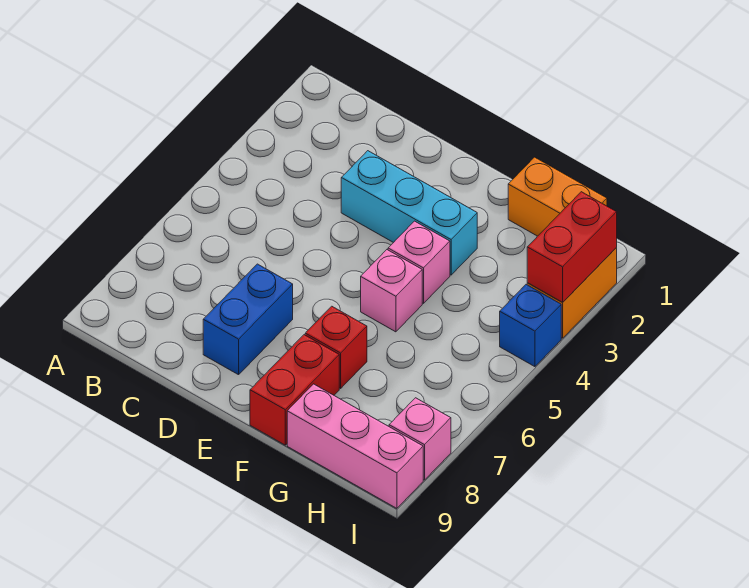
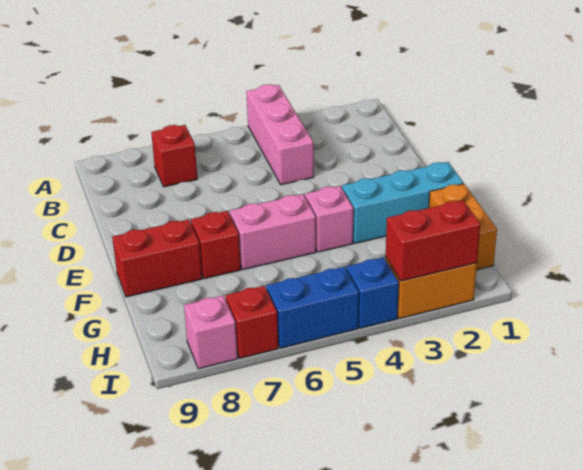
none -> red brick B7 level 1
cyan brick D3:F3 level 1 -> cyan brick F1:F3 level 1
blue brick D7:D8 level 1 -> blue brick I5:I6 level 1
pink brick F5 level 1 -> pink brick F5:F6 level 1
pink brick G9:I9 level 1 -> pink brick A4:C4 level 1
none -> red brick I7 level 1

